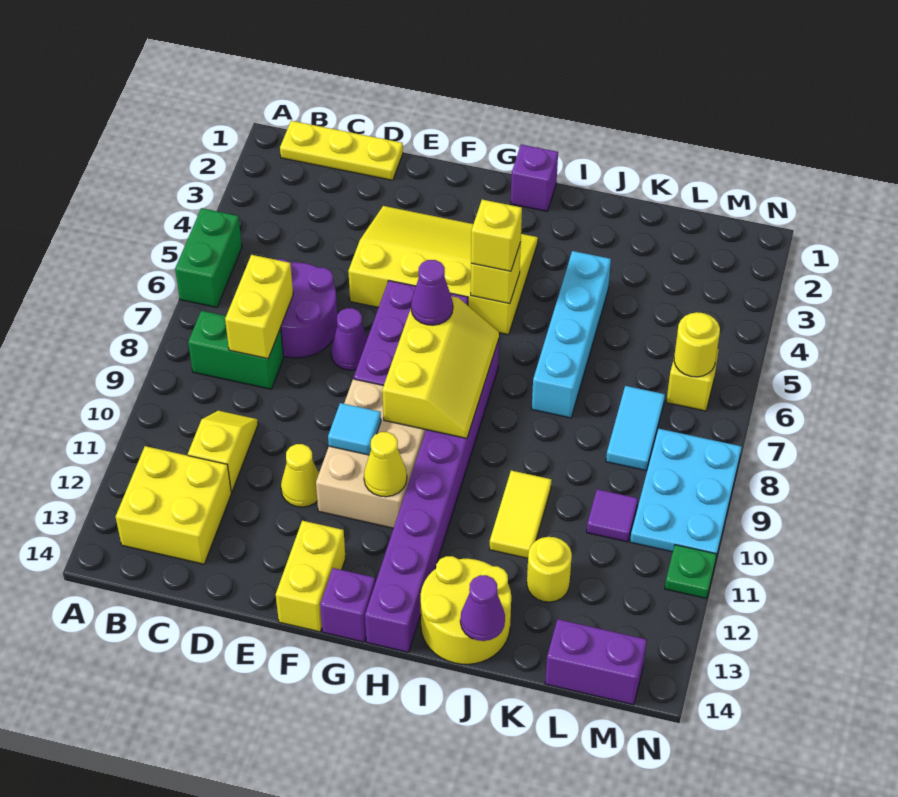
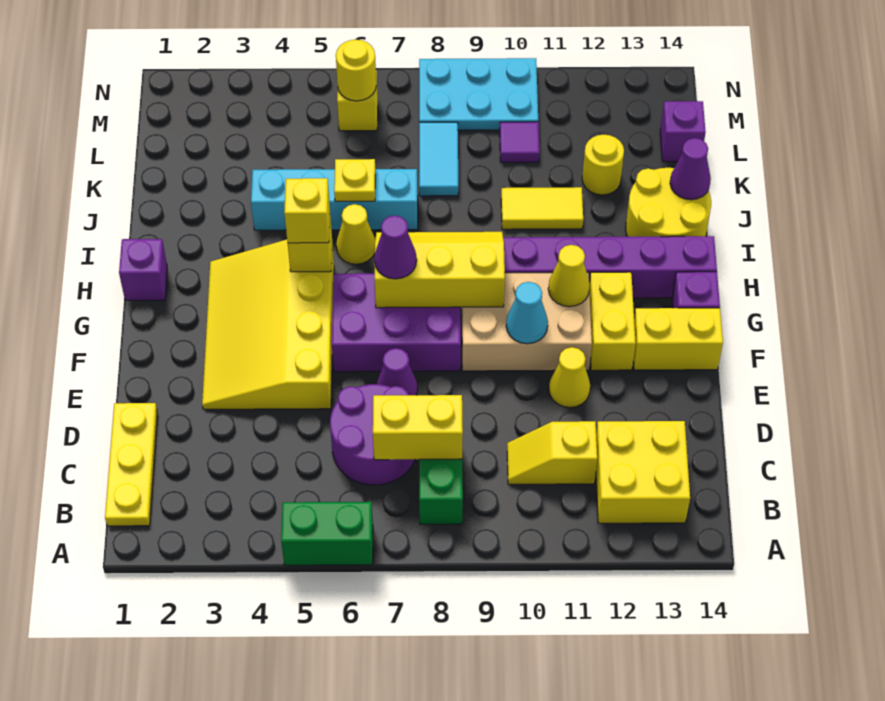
cyan tile F10 level 2 -> cyan cone F10 level 2
none -> yellow brick F12:G12 level 1
none -> yellow cone I6 level 1
none -> yellow plate J6 level 2
cyan tile L7:L8 level 1 -> cyan tile K8:L8 level 1
purple brick L14:M14 level 1 -> purple brick L14 level 1
green plate N11 level 1 -> none

